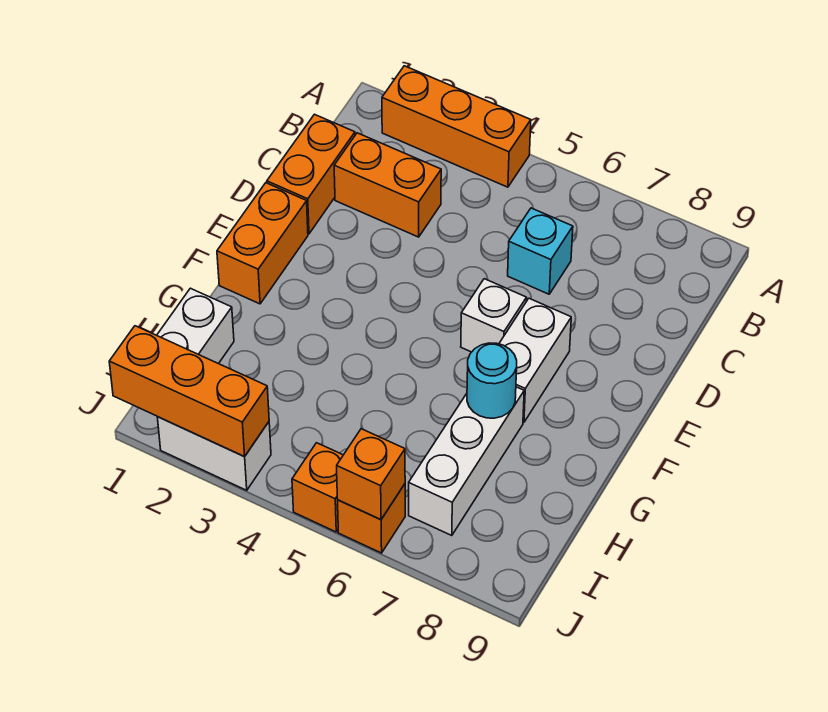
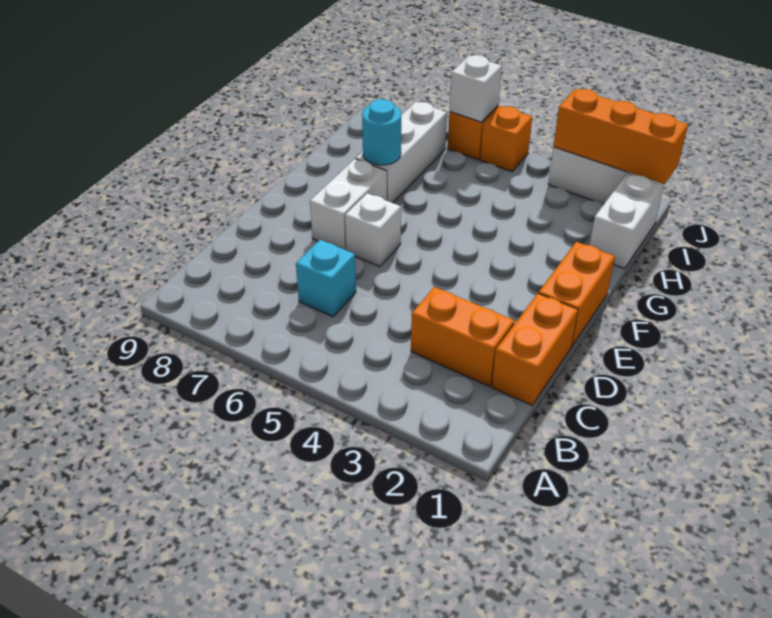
orange brick A2:A4 level 1 -> none
orange brick J6 level 2 -> white brick J6 level 2

